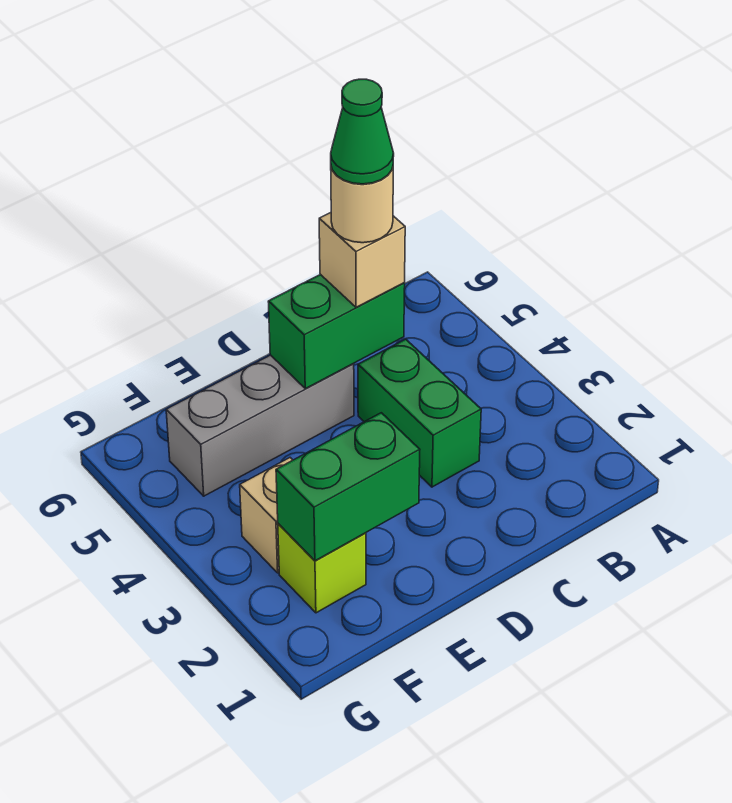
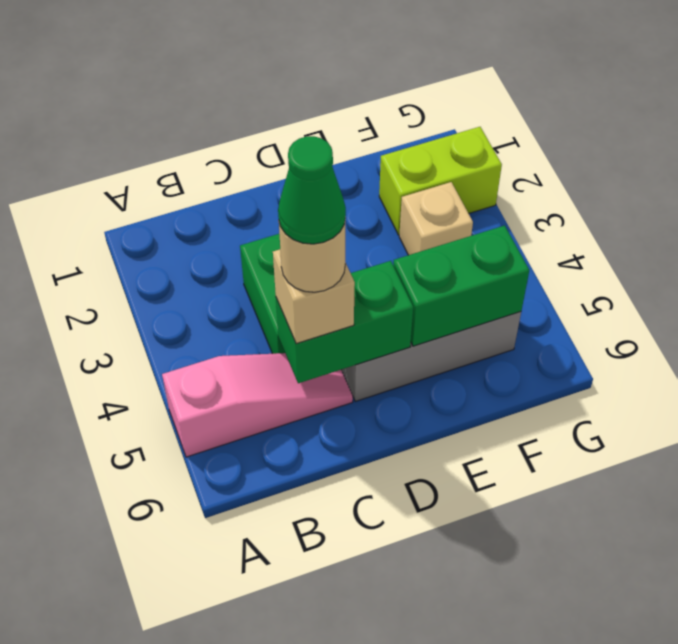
none -> pink slope A5:C5 level 1 top A
green brick E2:F2 level 2 -> green brick E5:F5 level 2
lime brick F2 level 1 -> lime brick F2:G2 level 1

